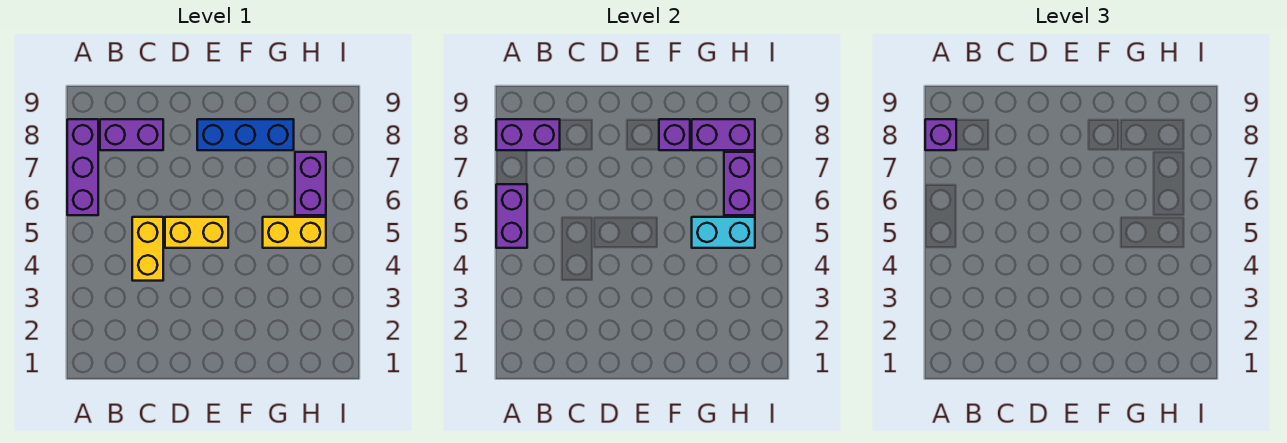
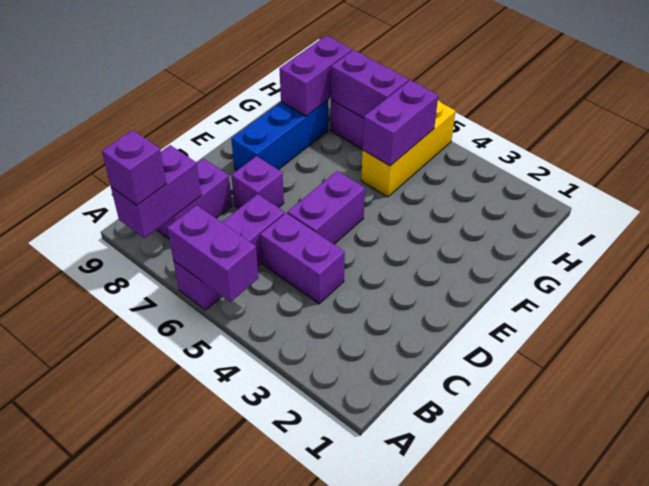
purple brick A6:A8 level 1 -> purple brick A6:C6 level 1
yellow brick C4:C5 level 1 -> purple brick C4:C5 level 1
yellow brick D5:E5 level 1 -> purple brick D5:E5 level 1
purple brick F8 level 2 -> purple brick D7 level 1
yellow brick G5:H5 level 1 -> yellow brick G5:I5 level 1
cyan brick G5:H5 level 2 -> purple brick G5:H5 level 2

